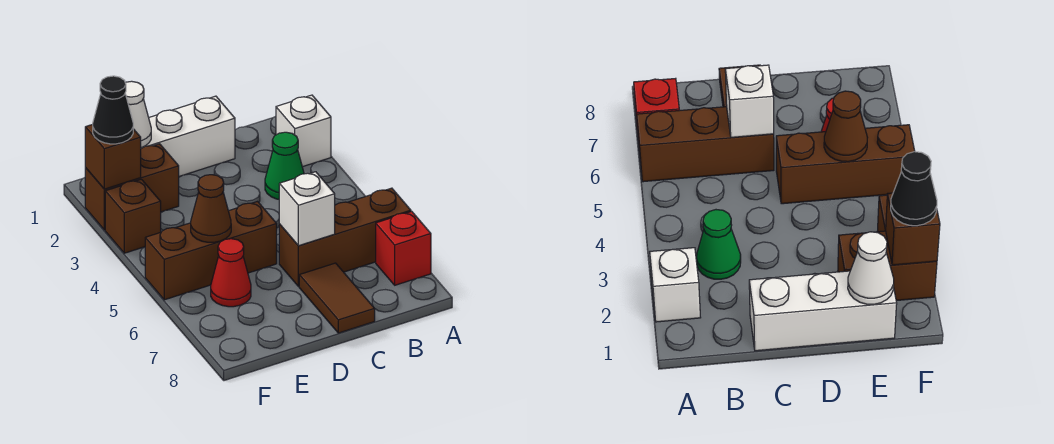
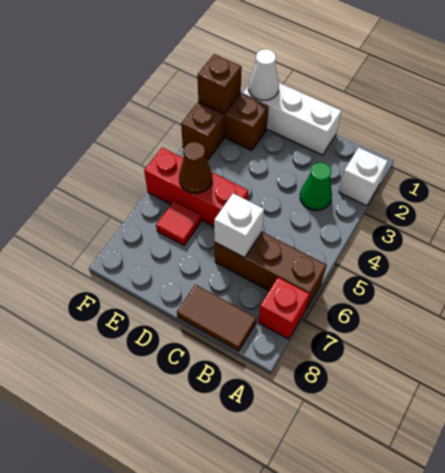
brown tile C7:C8 level 1 -> brown tile B8:C8 level 1
brown brick D5:F5 level 1 -> red brick D5:F5 level 1
red cone E6 level 1 -> red tile E6 level 1
black cone F2 level 3 -> none

